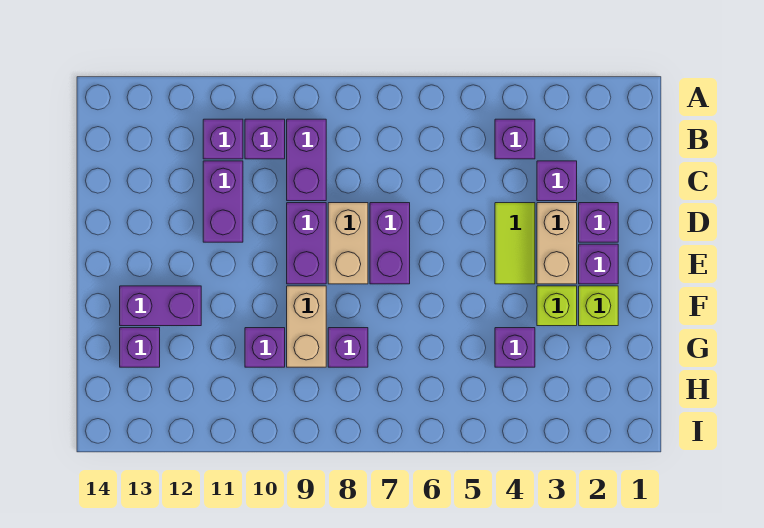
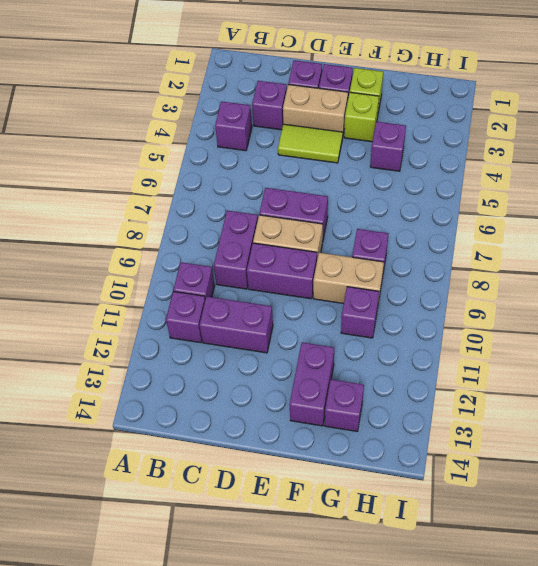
purple brick B9:C9 level 1 -> purple brick C8:C9 level 1

